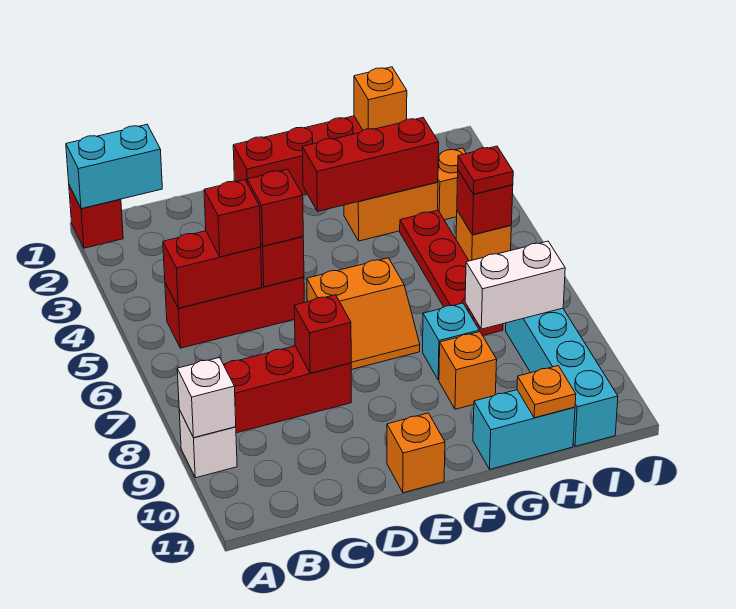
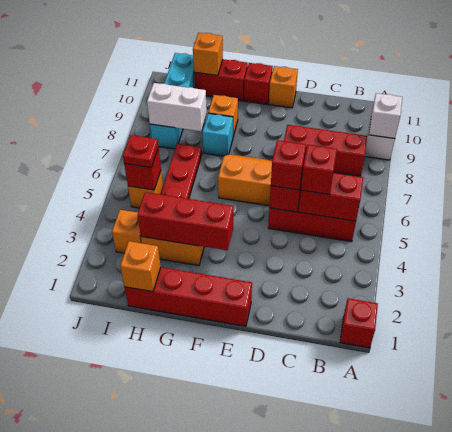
cyan brick A1:B1 level 2 -> none
red brick D8 level 2 -> red brick F11 level 1
cyan brick G11:H11 level 1 -> red brick G11:H11 level 1
orange plate H11 level 2 -> orange brick H11 level 2

